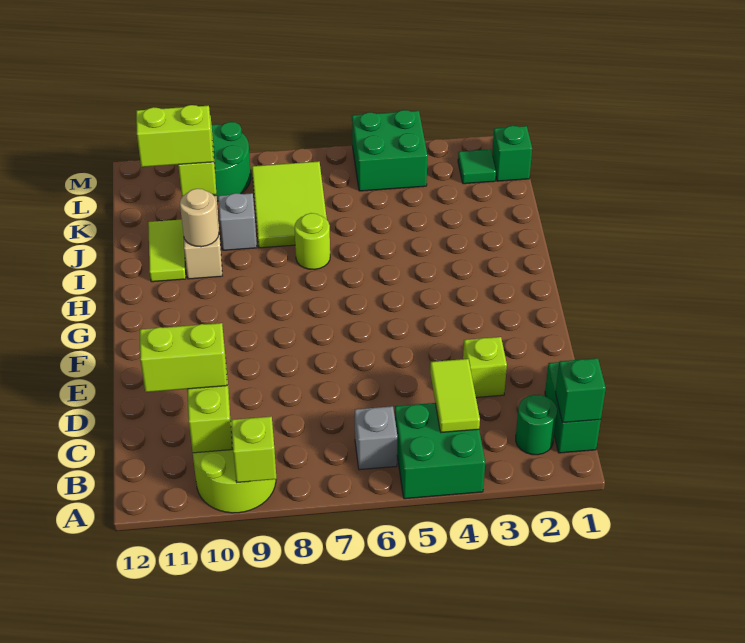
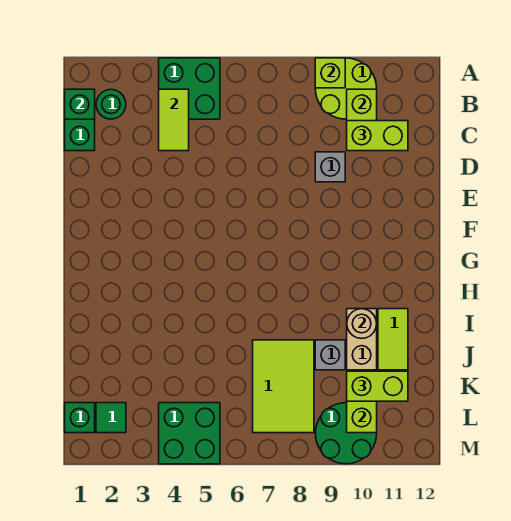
grey brick B6 level 1 -> grey brick D9 level 1
lime brick D3 level 1 -> none
lime round brick I7 level 1 -> none

